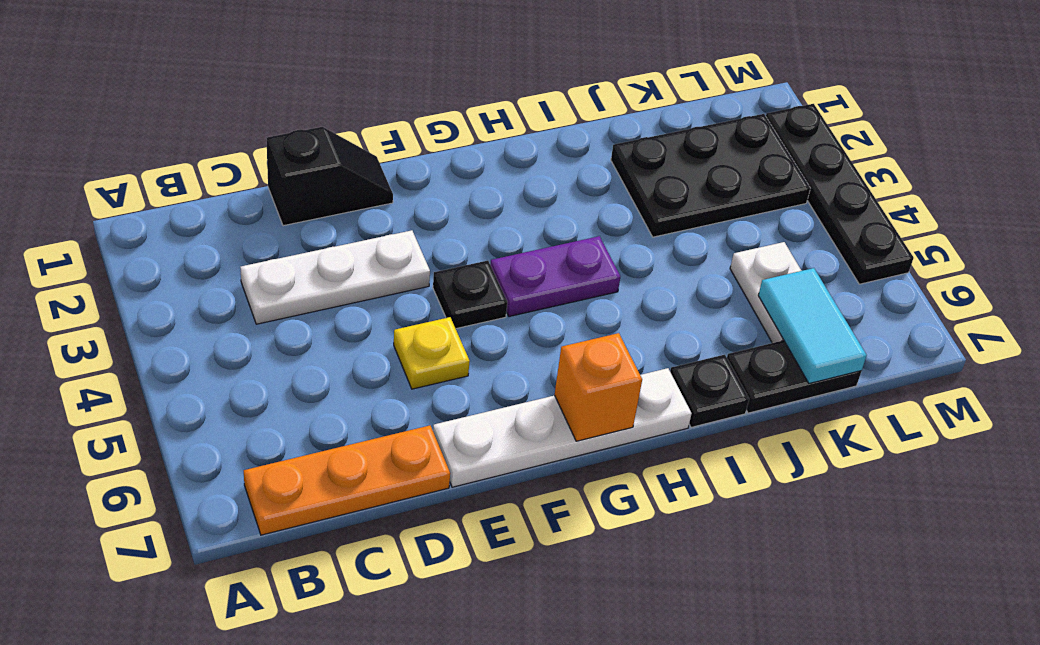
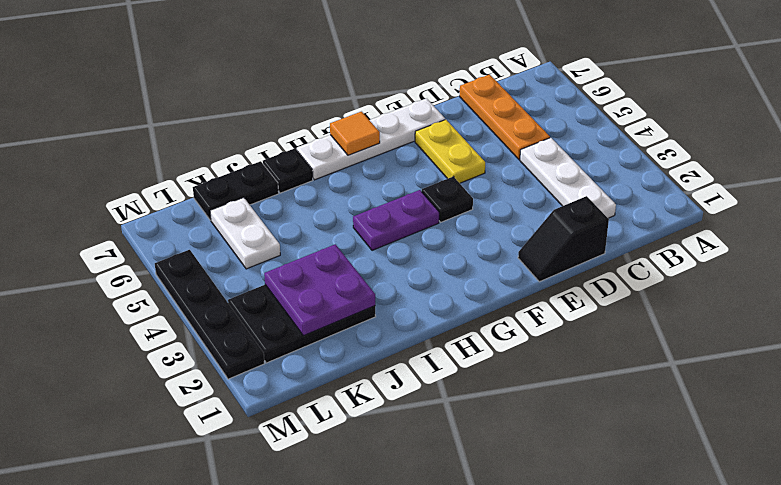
orange plate B7:D7 level 1 -> orange plate C5:C7 level 1
white plate C3:E3 level 1 -> white plate C2:C4 level 1
yellow plate E5 level 1 -> yellow plate E5:E6 level 1
orange brick G7 level 2 -> orange tile G7 level 2
none -> purple plate J2:K3 level 2
cyan tile K6:K7 level 2 -> none

